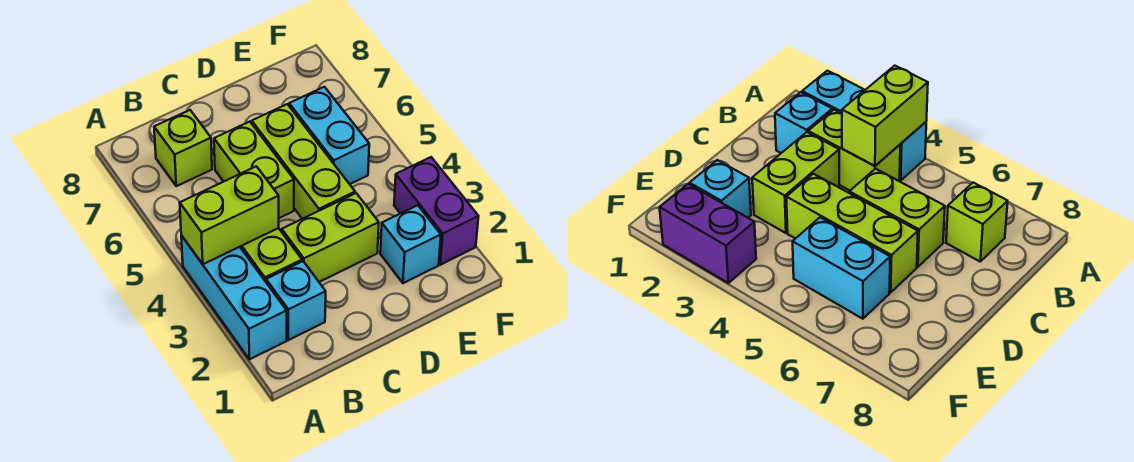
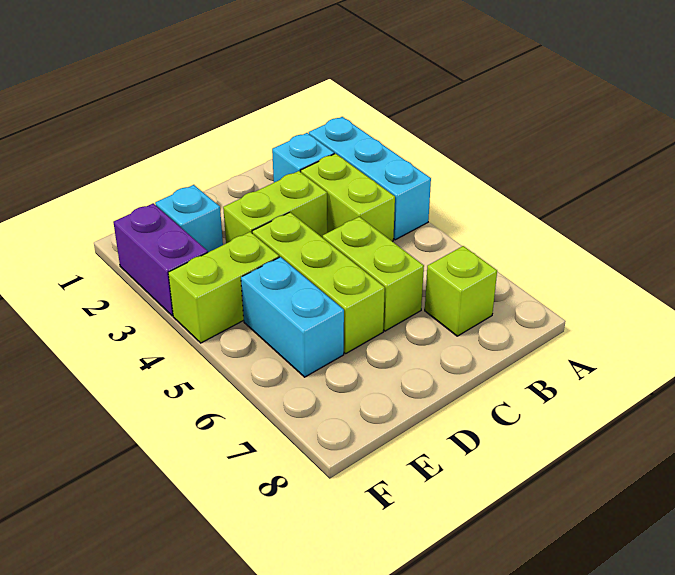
lime brick A4:B4 level 2 -> lime brick E4:F4 level 1

